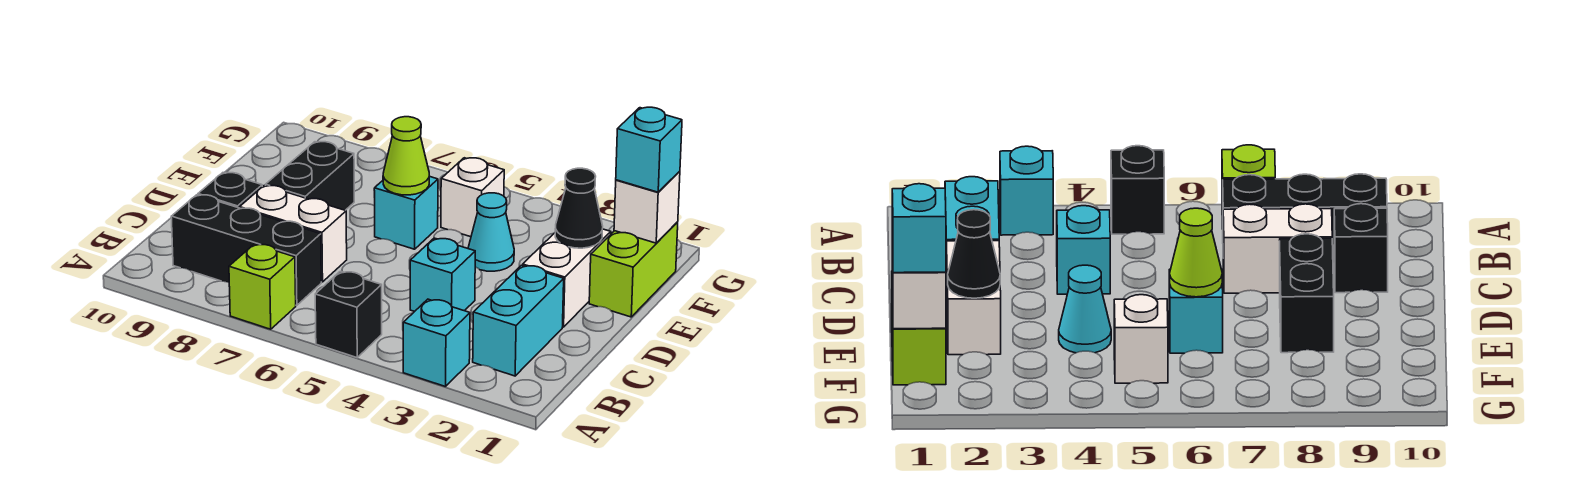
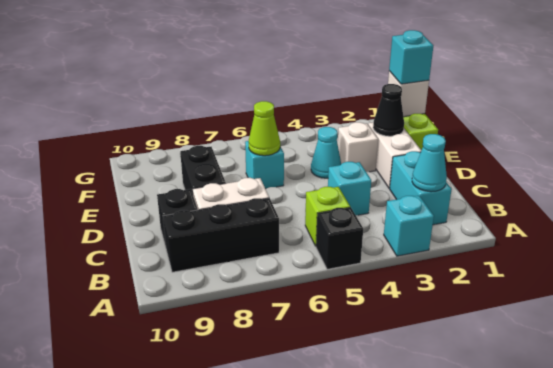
lime brick A7 level 1 -> lime brick B5 level 1
none -> cyan cone B2 level 2
white brick F5 level 1 -> white brick E3 level 1

